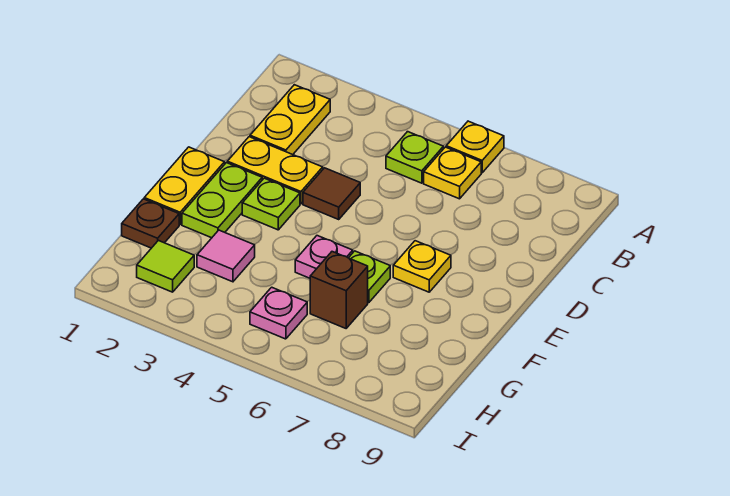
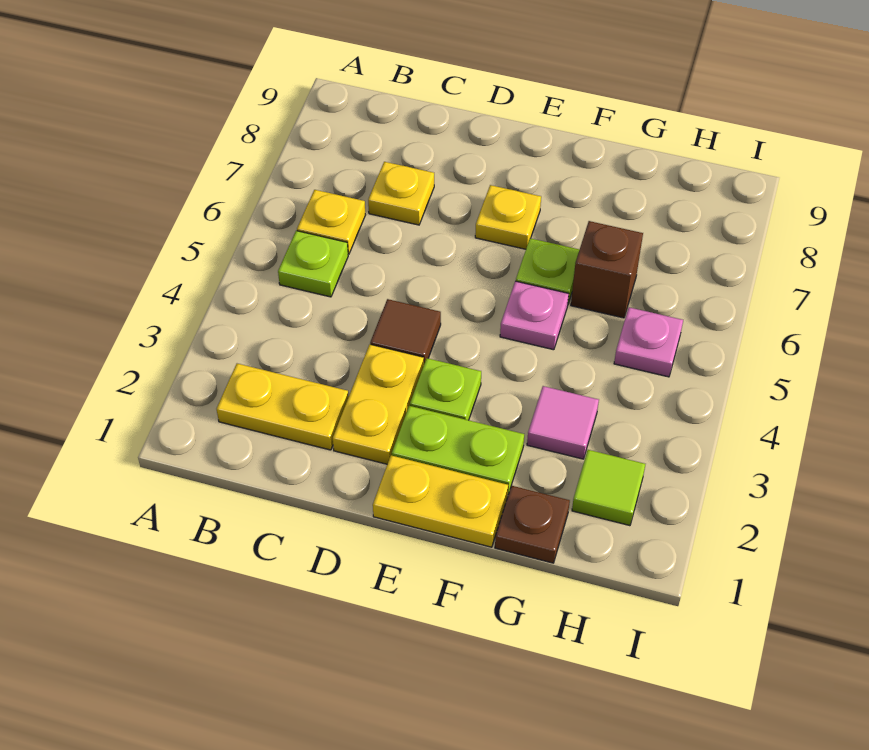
yellow plate A6 level 1 -> yellow plate C7 level 1

